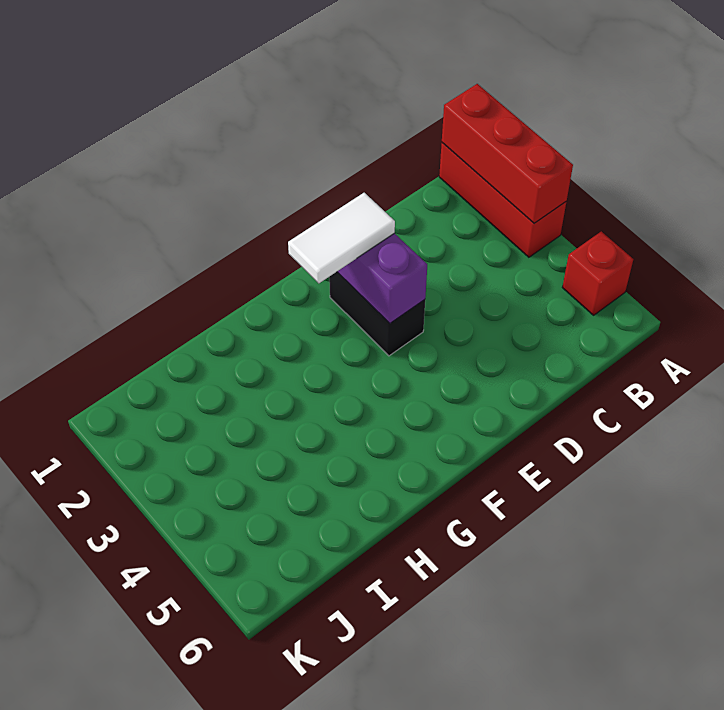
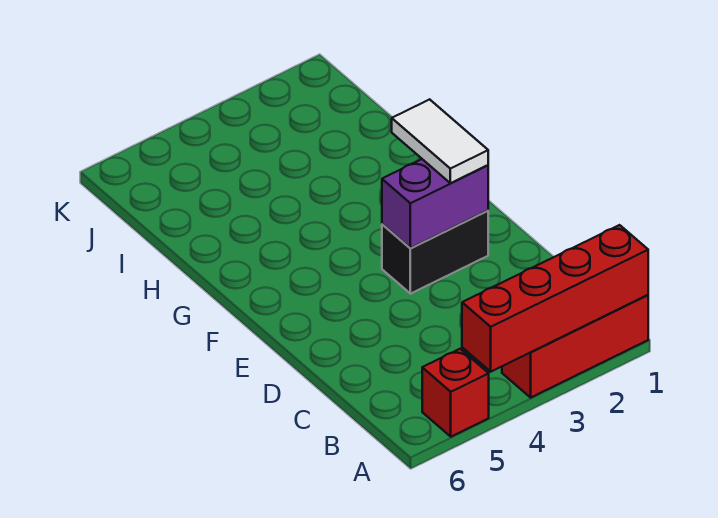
red brick A1:A3 level 2 -> red brick A1:A4 level 2

